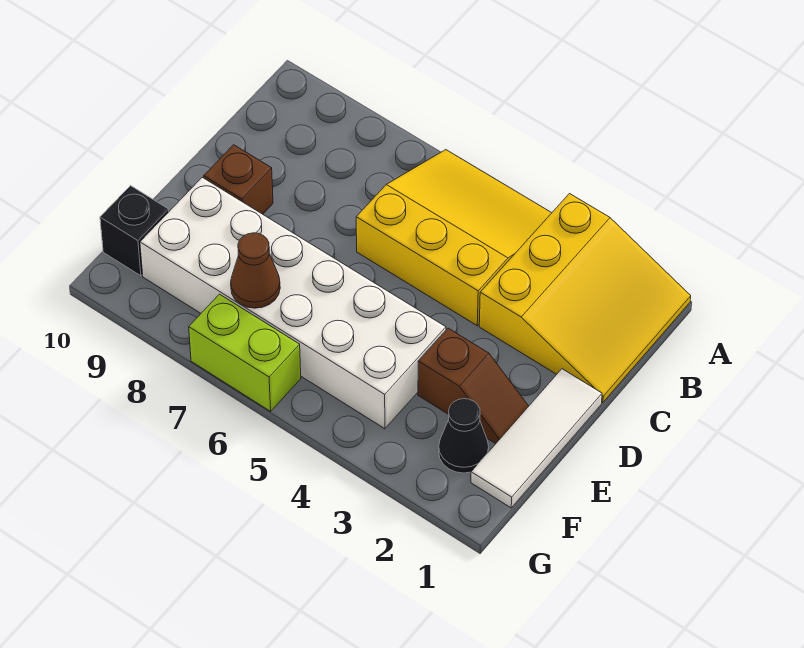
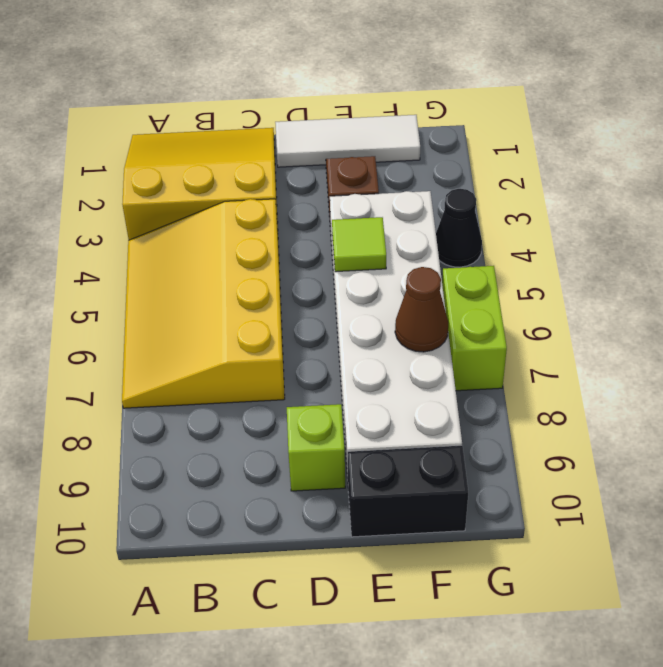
yellow slope A4:C6 level 1 top C -> yellow slope A4:C7 level 1 top C
brown brick D9 level 1 -> lime brick D9 level 1
none -> lime tile E5 level 2
black cone F2 level 1 -> black cone G4 level 1
black brick F10 level 1 -> black brick E10:F10 level 1

